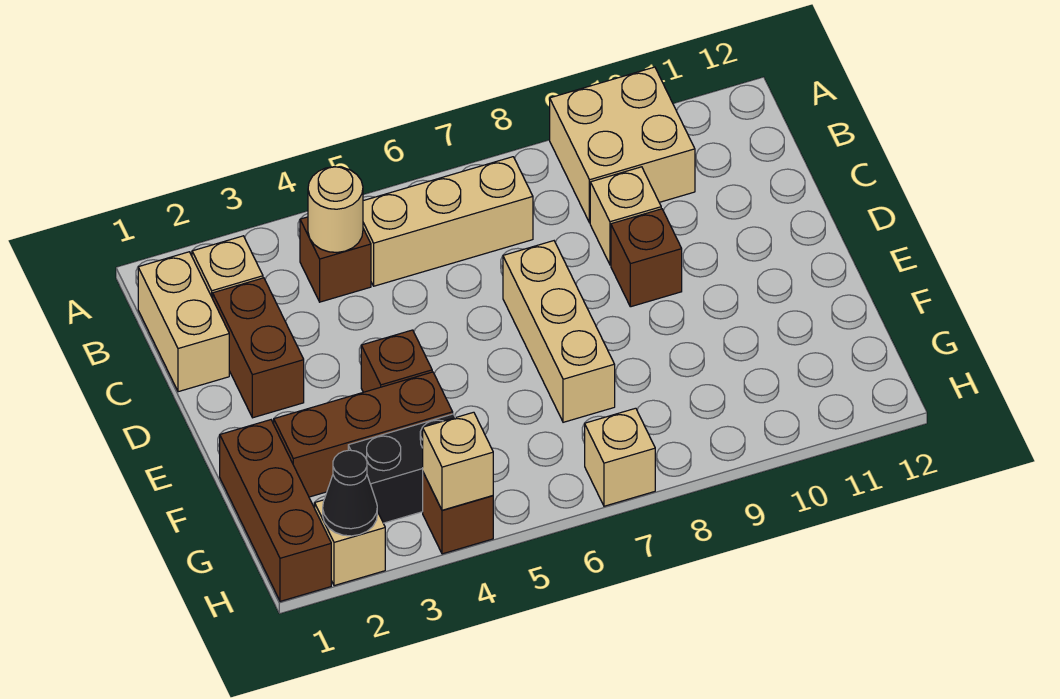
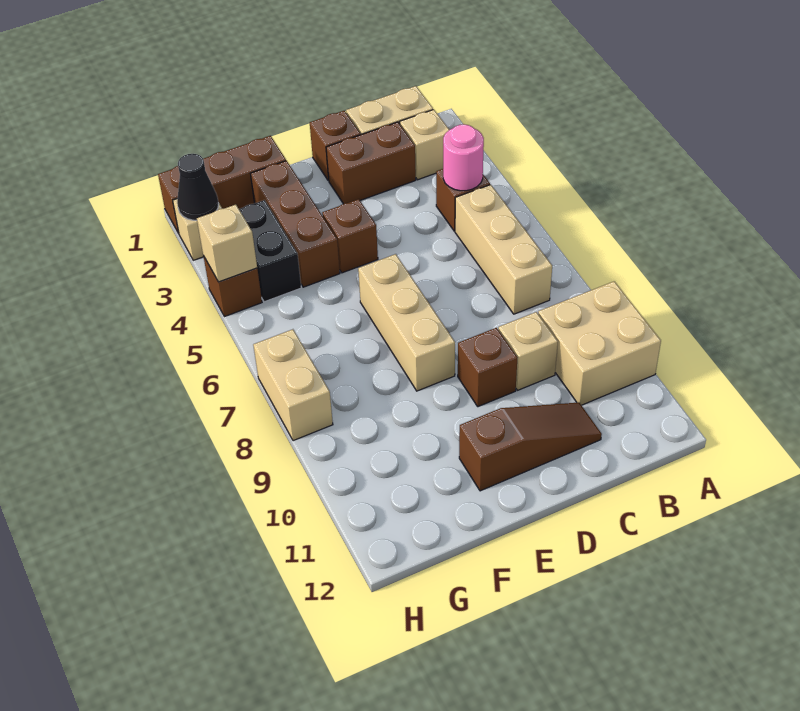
tan round brick B4 level 2 -> pink round brick B4 level 2
none -> brown slope C11:E11 level 1 top E
none -> brown brick D1 level 1
tan brick D7:F7 level 1 -> tan brick E6:E8 level 1
tan brick H7 level 1 -> tan brick H7:H8 level 1

